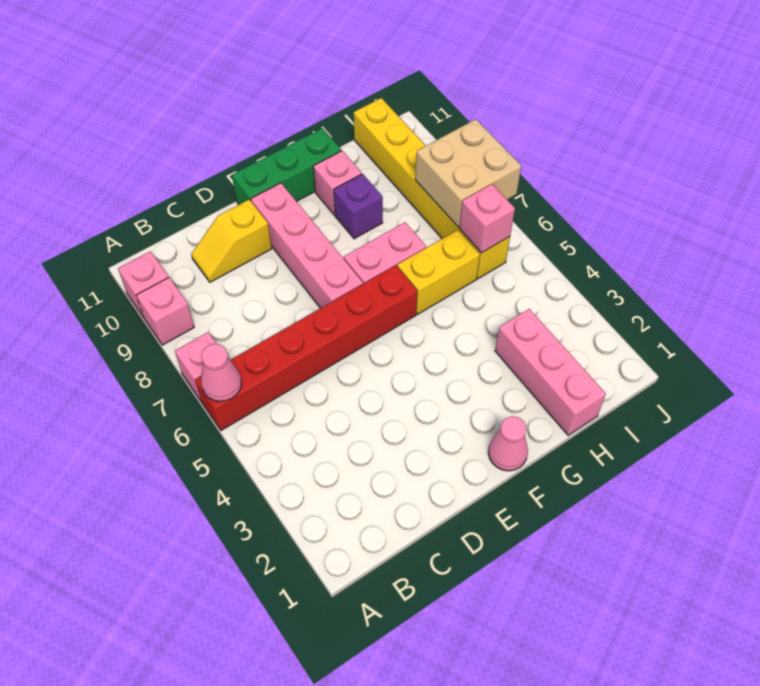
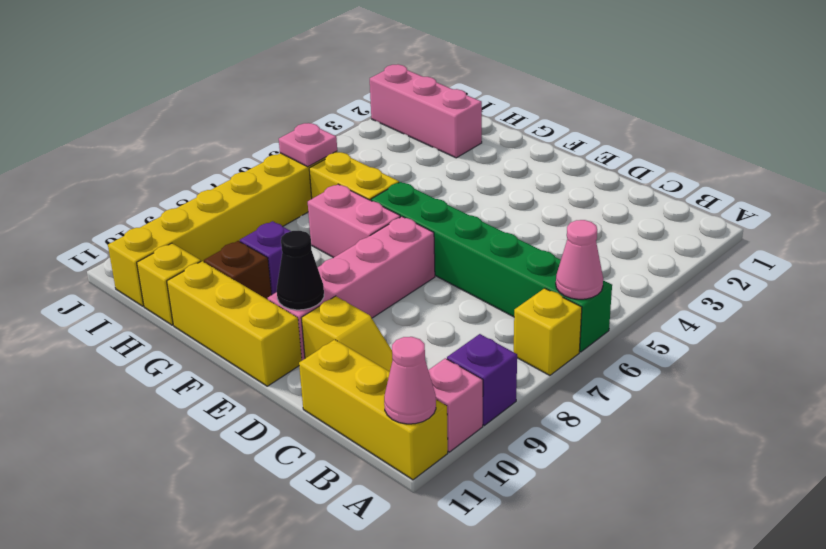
red brick A6:F6 level 1 -> green brick A6:F6 level 1
pink brick A7 level 1 -> yellow brick A7 level 1
pink brick A9 level 1 -> purple brick A9 level 1
none -> yellow brick A11:C11 level 1
none -> black cone E10 level 2
green brick E11:G11 level 1 -> yellow brick E11:G11 level 1
pink cone F1 level 1 -> pink cone A11 level 2
pink brick G10 level 1 -> brown brick G10 level 1
pink brick H1:H3 level 1 -> pink brick H2:J2 level 1
none -> yellow brick H11 level 1
pink brick I6 level 2 -> pink plate I6 level 2
tan brick I7:J8 level 2 -> none

